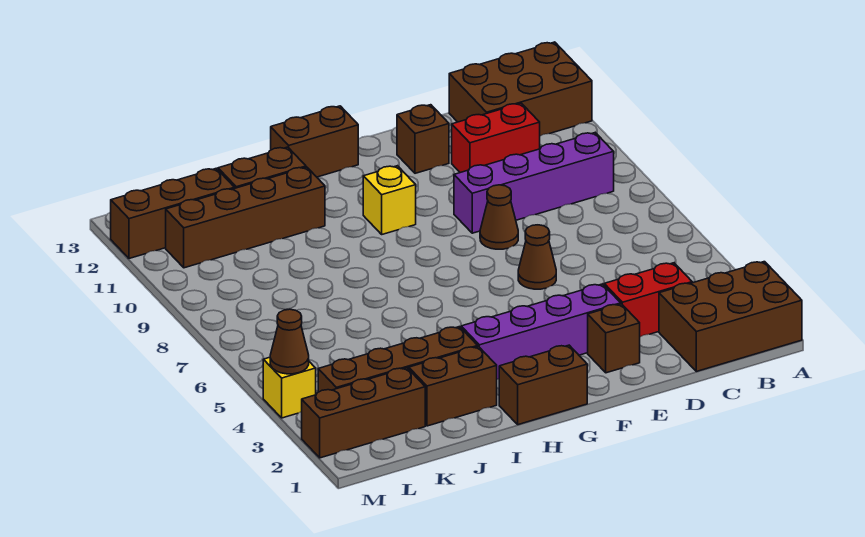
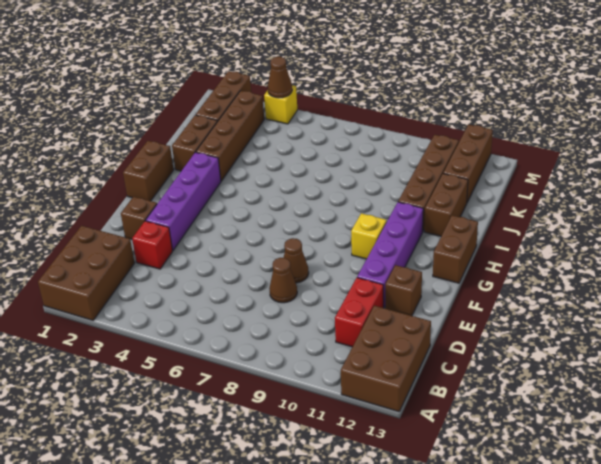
purple brick B9:E9 level 1 -> purple brick E11:H11 level 1
red brick C3:D3 level 1 -> red brick D3 level 1
brown cone E6 level 1 -> brown cone D8 level 1

